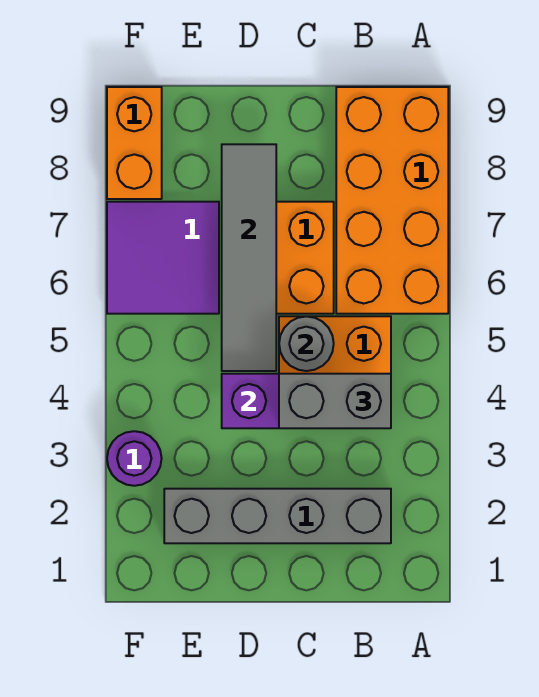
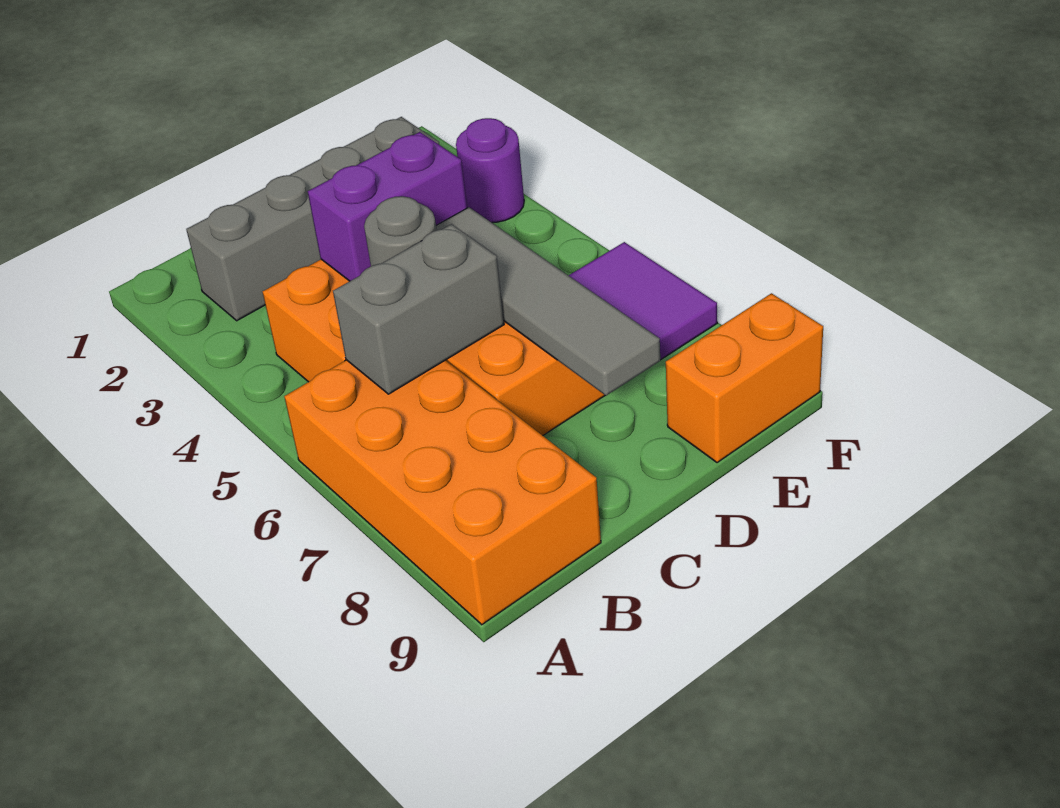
grey brick B4:C4 level 3 -> grey brick B6:C6 level 2
orange brick F8:F9 level 1 -> orange brick E9:F9 level 1

